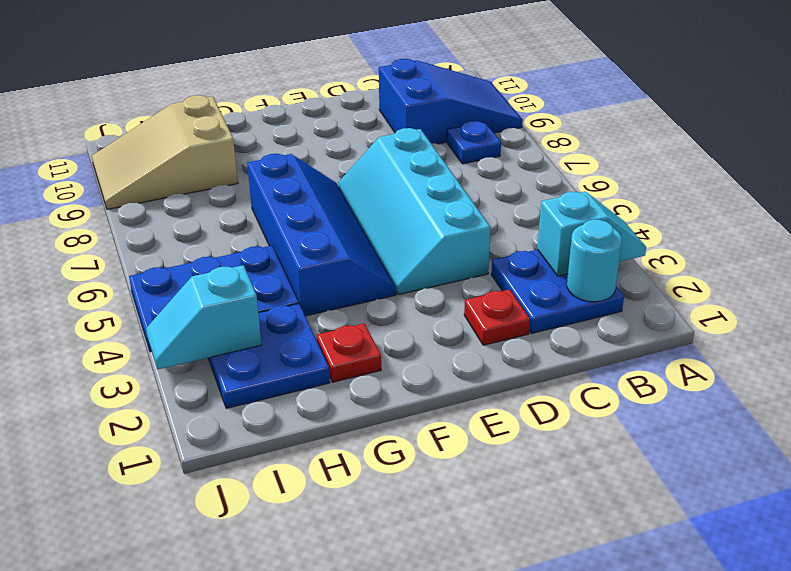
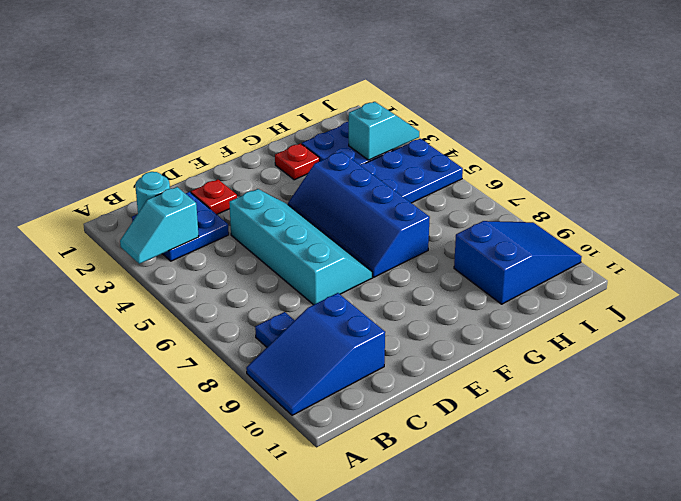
tan slope H9:J10 level 1 top H -> blue slope H9:J10 level 1 top H

